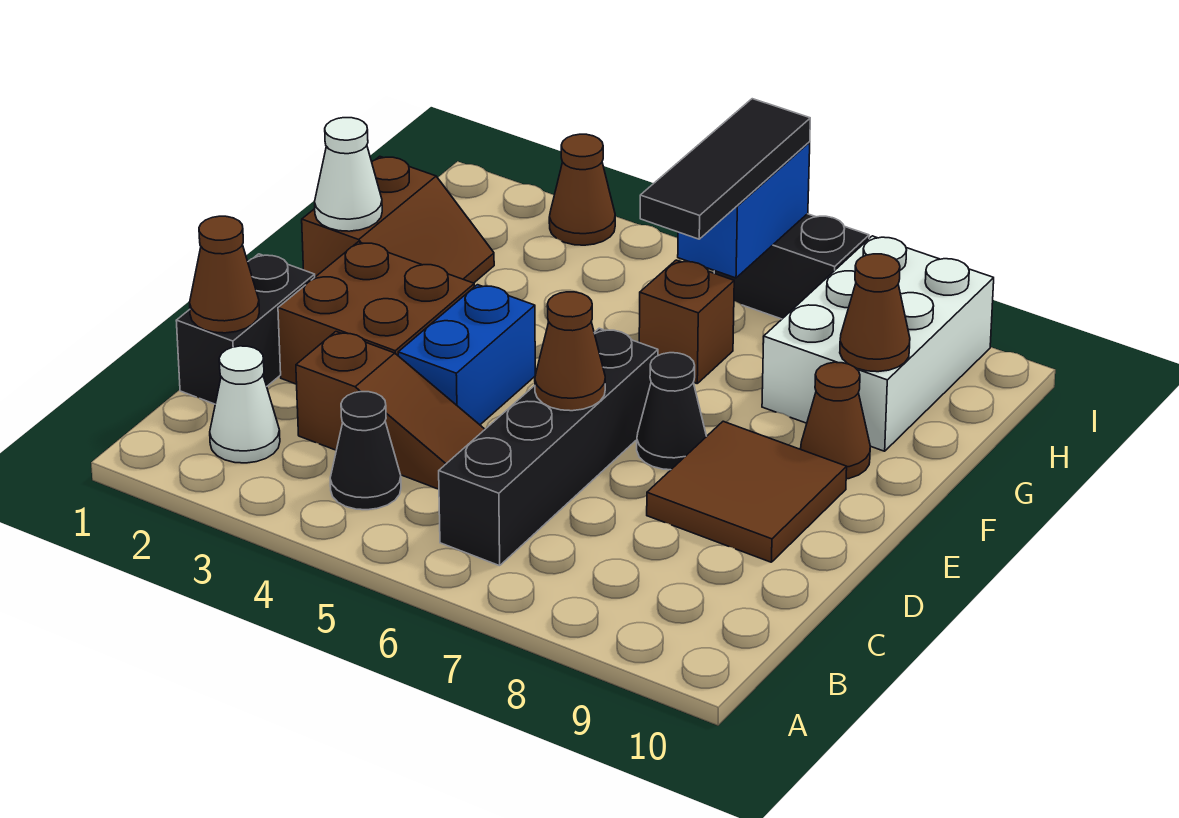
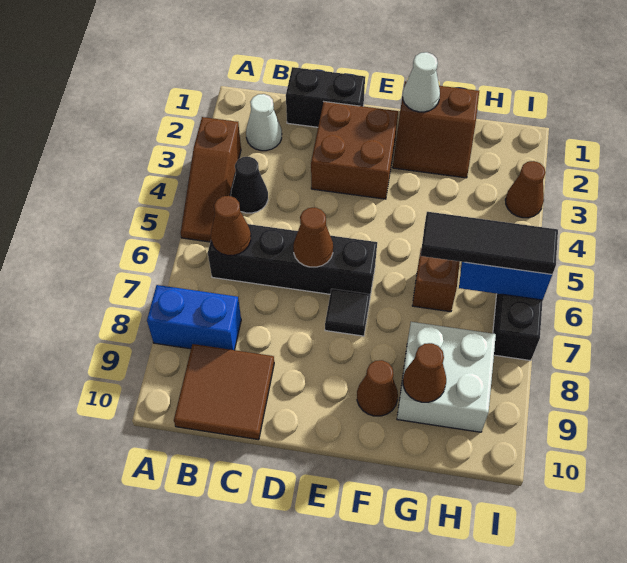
brown cone C1 level 2 -> brown cone B6 level 2
brown slope C3:C5 level 1 top 3 -> brown slope A3:A5 level 1 top 3
blue brick D4:E4 level 1 -> blue brick A8:B8 level 1
brown tile D8:E9 level 1 -> brown tile B9:C10 level 1
black cone E7 level 1 -> black tile E7 level 1
white brick G8:I9 level 1 -> white brick G8:H9 level 1

